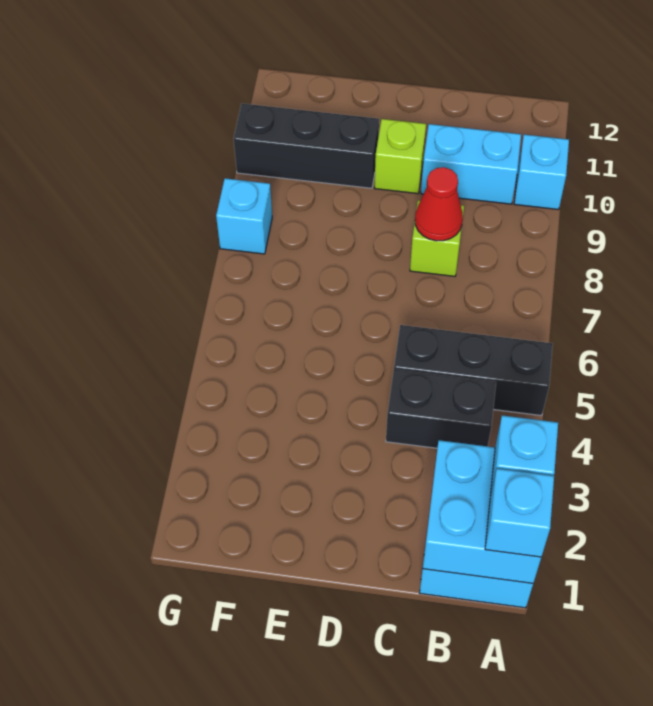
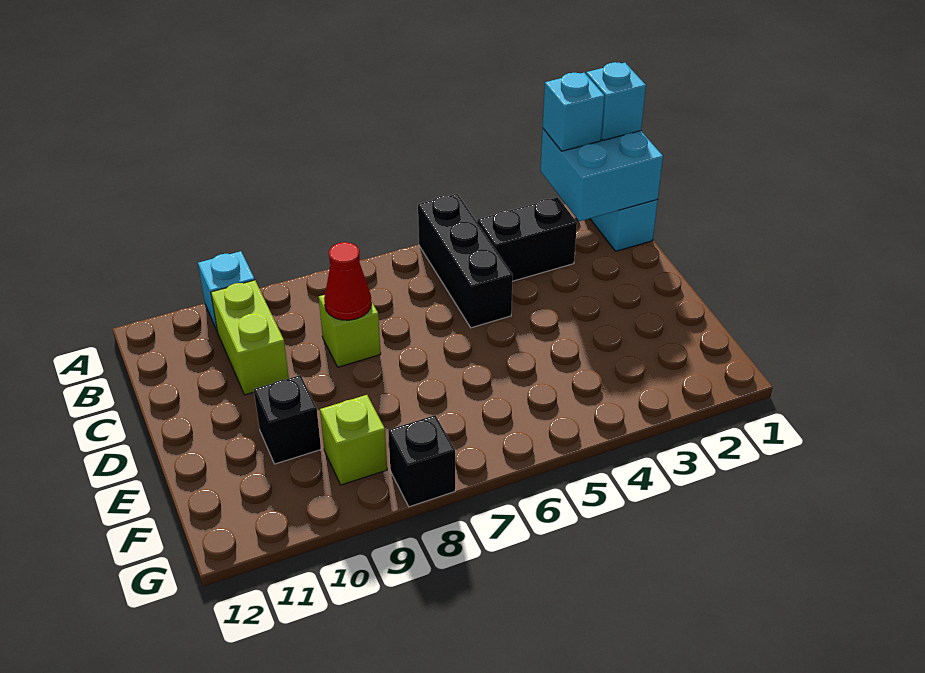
black brick B4:C4 level 1 -> black brick B3:B4 level 1
cyan brick B10:C10 level 1 -> lime brick B10:C10 level 1
lime brick D10 level 1 -> lime brick F9 level 1
black brick E10:G10 level 1 -> black brick E10 level 1
cyan brick G8 level 1 -> black brick G8 level 1

